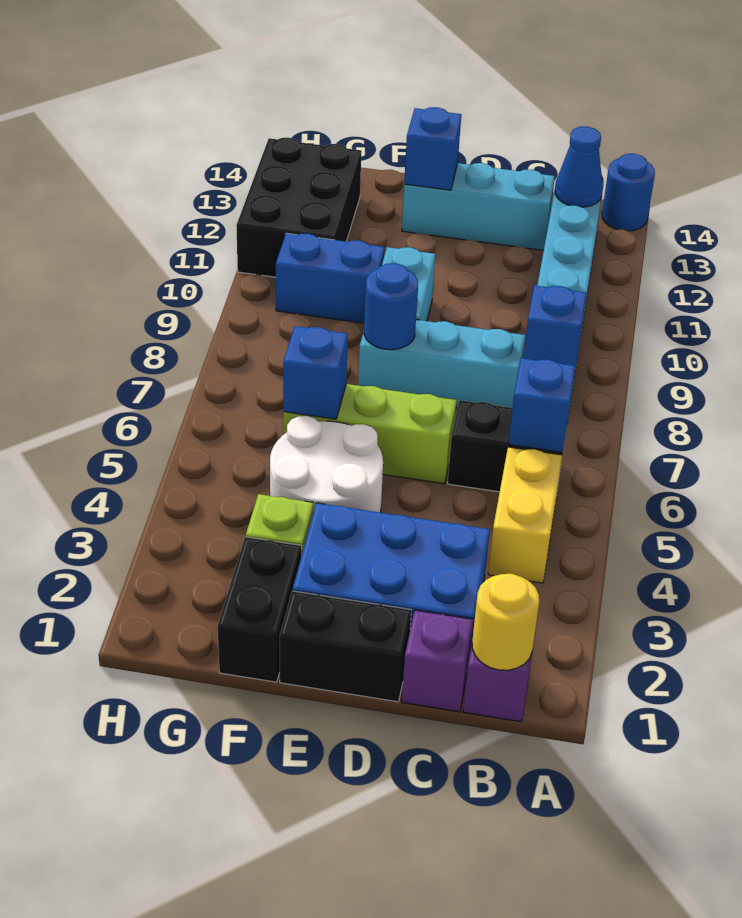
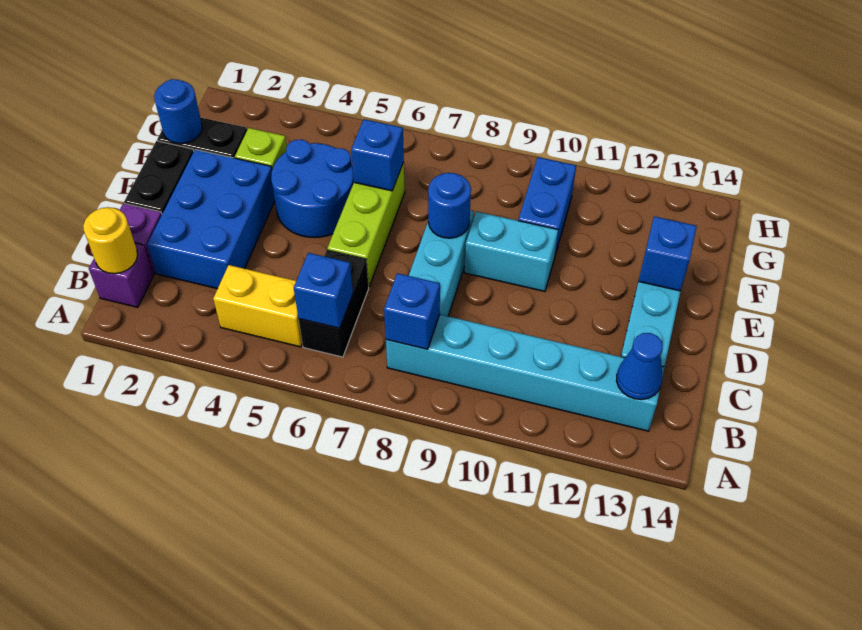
blue round brick A14 level 1 -> blue round brick F1 level 2
white round brick E4:F5 level 1 -> blue round brick E4:F5 level 1
black brick G11:H13 level 1 -> none

